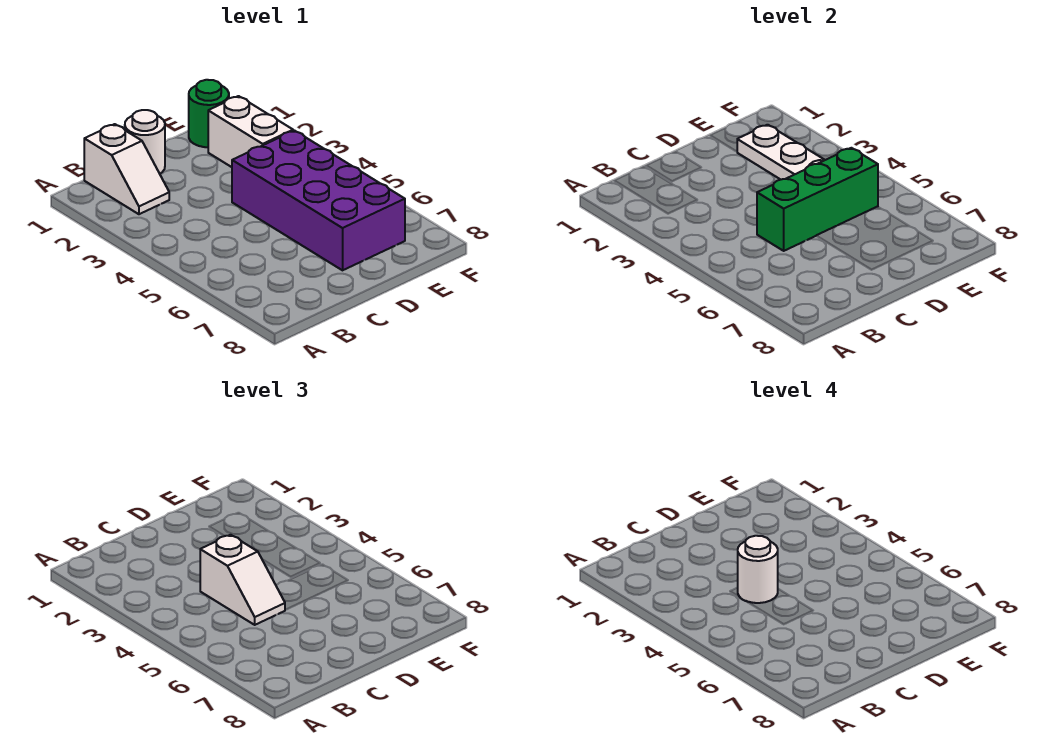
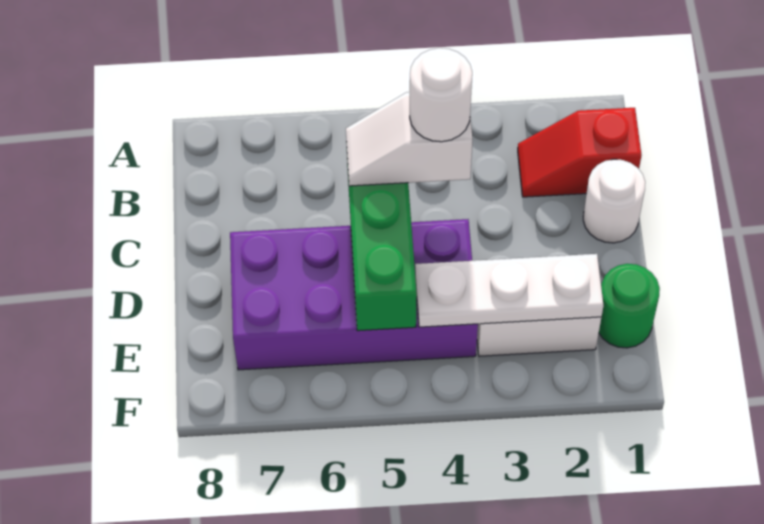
white slope B1:B2 level 1 top 1 -> red slope B1:B2 level 1 top 1

